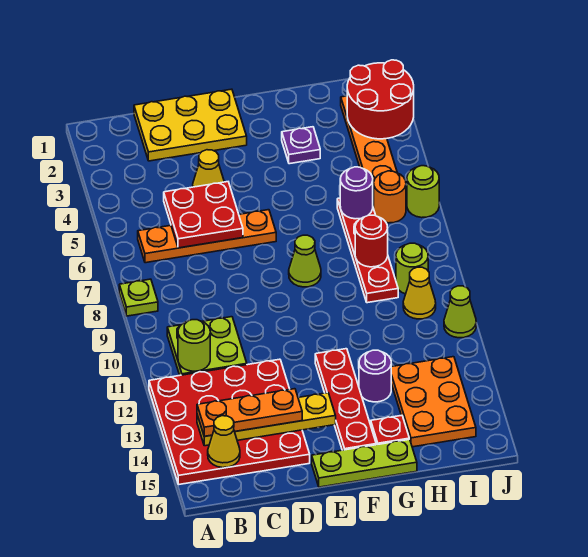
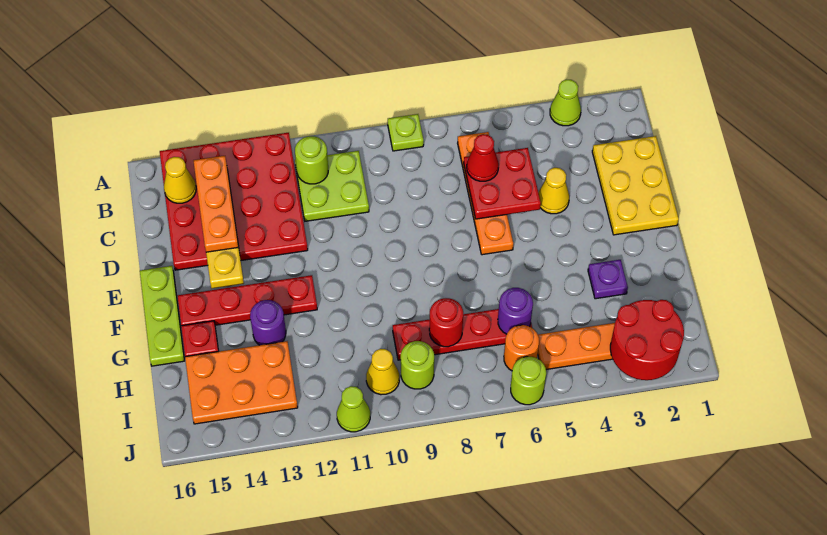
none -> red cone C6 level 3
lime cone F8 level 1 -> lime cone A3 level 1

